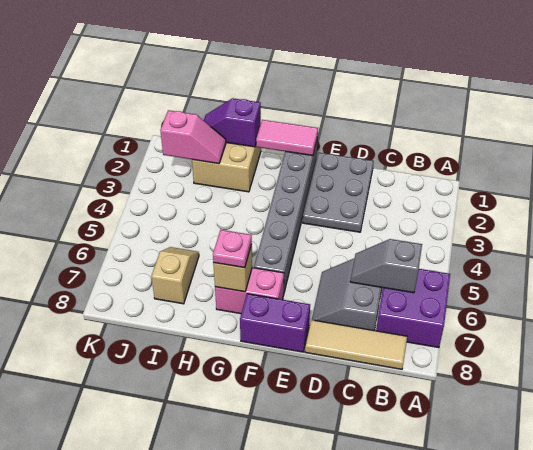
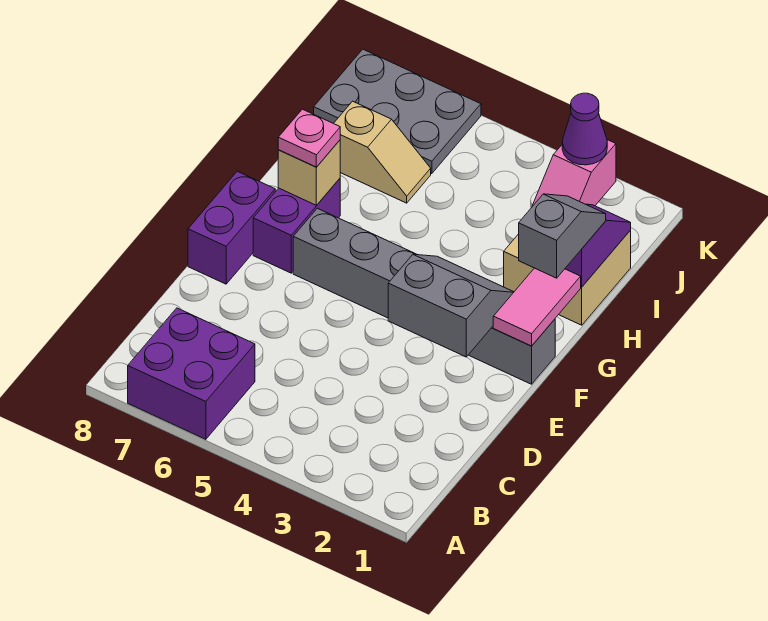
grey slope B6:C6 level 2 top B -> grey slope G1:H1 level 3 top G
tan tile B8:D8 level 1 -> none
grey slope C6:D7 level 1 top C -> grey slope E2:F3 level 2 top E
grey plate D1:E3 level 1 -> grey plate J6:K8 level 1
pink brick F7:G7 level 1 -> purple brick F7:G7 level 1
none -> purple cone J2 level 3

